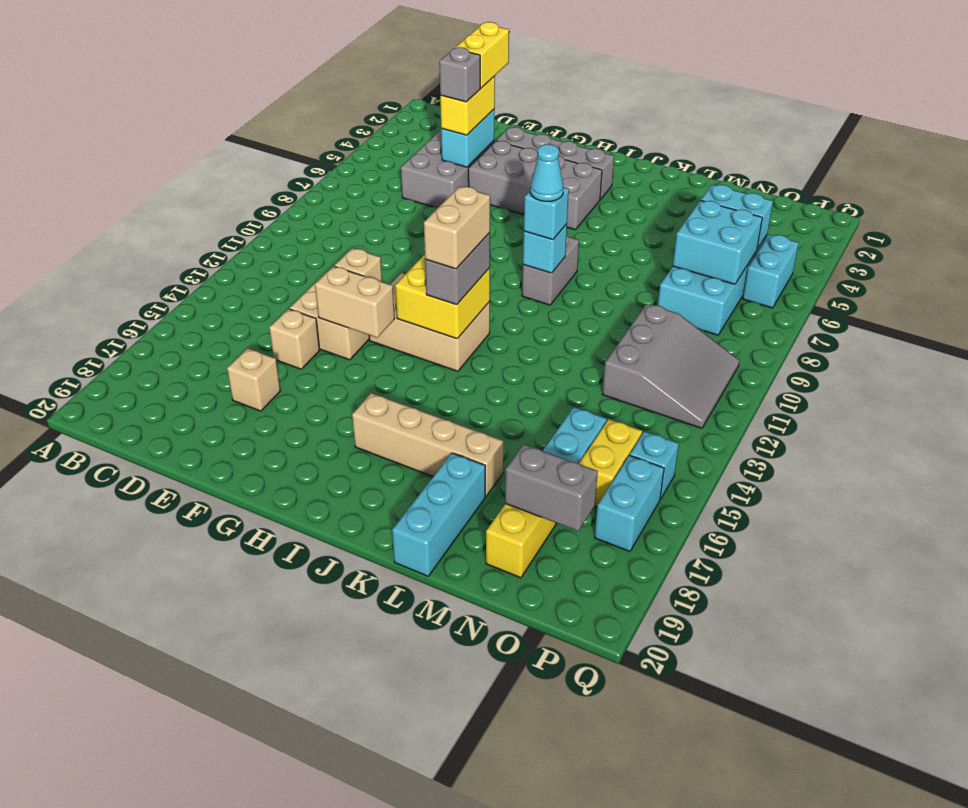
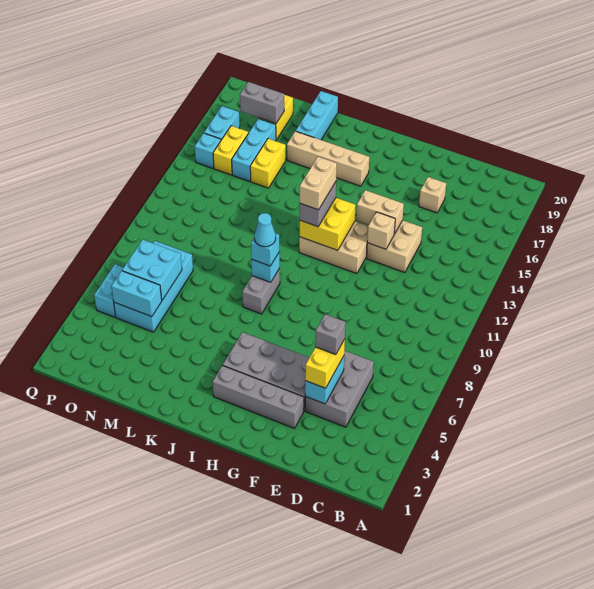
yellow brick E3:E4 level 4 -> yellow brick M15:M16 level 1
tan brick E15 level 1 -> none
grey slope N10:P12 level 1 top N -> none

